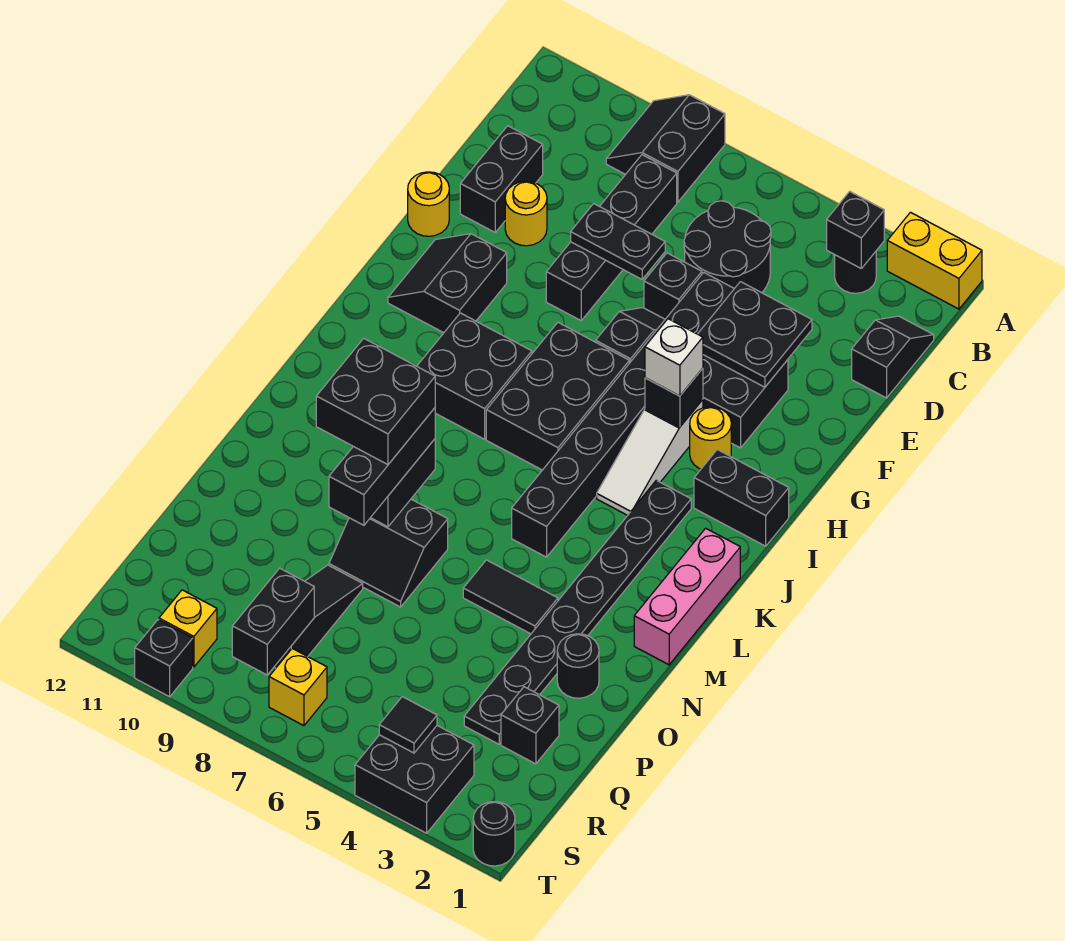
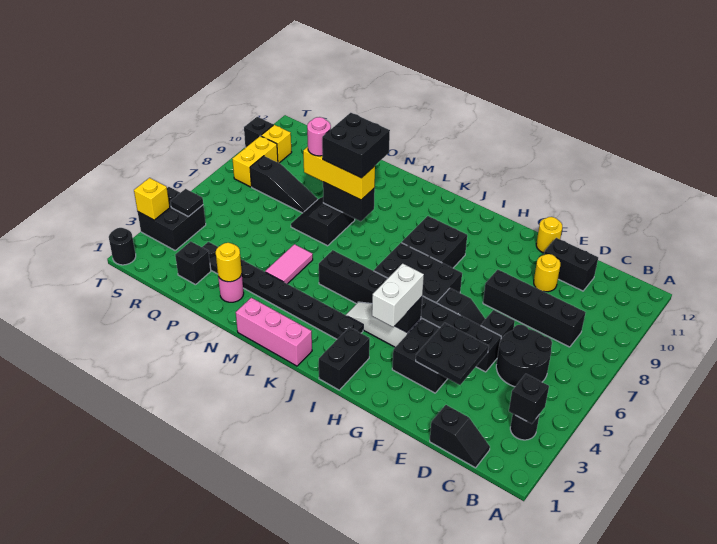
yellow brick A1:A2 level 1 -> yellow brick S8:S9 level 1
black slope A8:B9 level 1 top 8 -> none
black plate E7:E8 level 2 -> none
black slope G10:H11 level 1 top 10 -> none
yellow round brick H3 level 1 -> yellow round brick O2 level 2
white brick H4 level 3 -> white brick H3:H4 level 3
black brick M8:O8 level 3 -> yellow brick M8:O8 level 3
black tile N4:N5 level 1 -> pink tile N4:N5 level 1
black round brick O2 level 1 -> pink round brick O2 level 1
none -> pink round brick O8 level 4
black brick R8:S8 level 2 -> none
yellow brick S7 level 1 -> yellow brick T3 level 2

